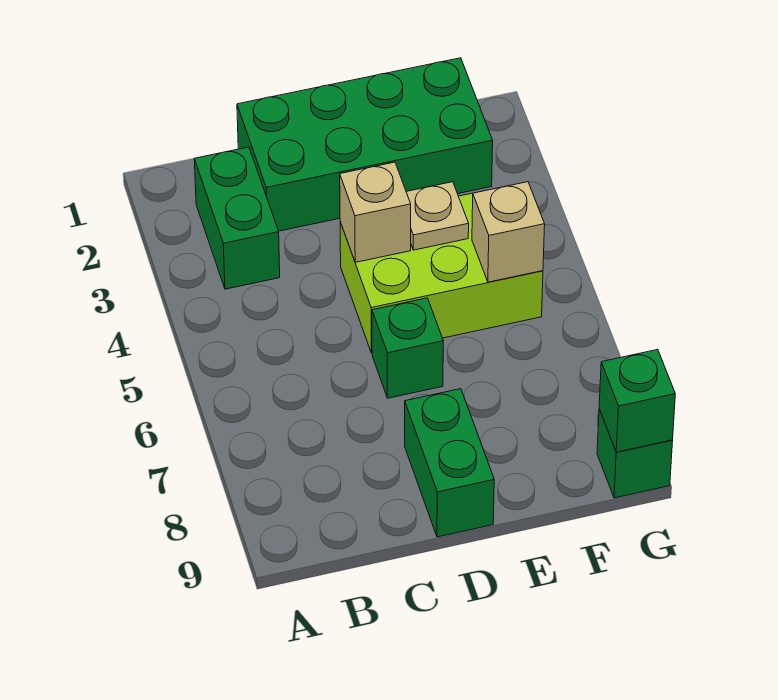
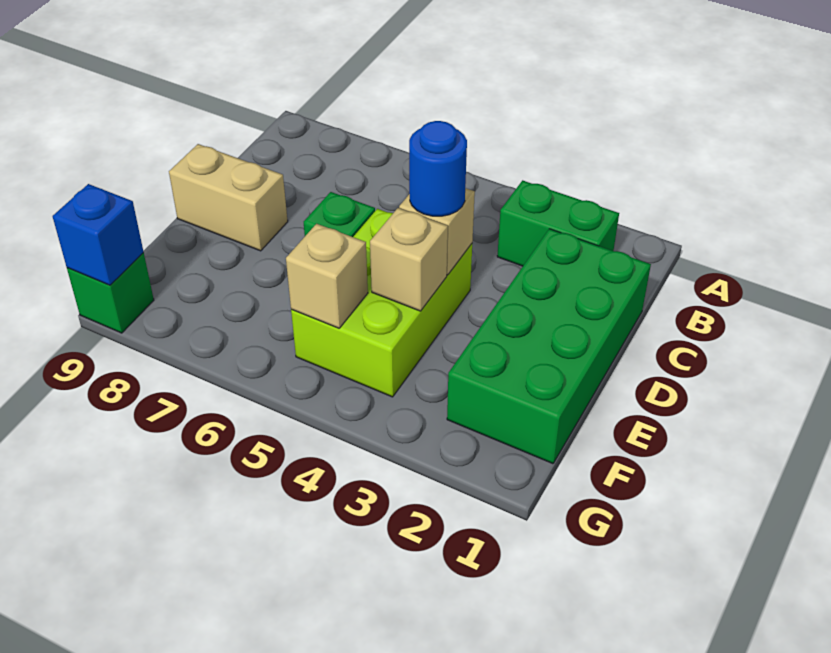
none -> blue round brick D4 level 3
green brick D8:D9 level 1 -> tan brick D8:D9 level 1
tan plate E4 level 2 -> tan brick E4 level 2
green brick G9 level 2 -> blue brick G9 level 2

